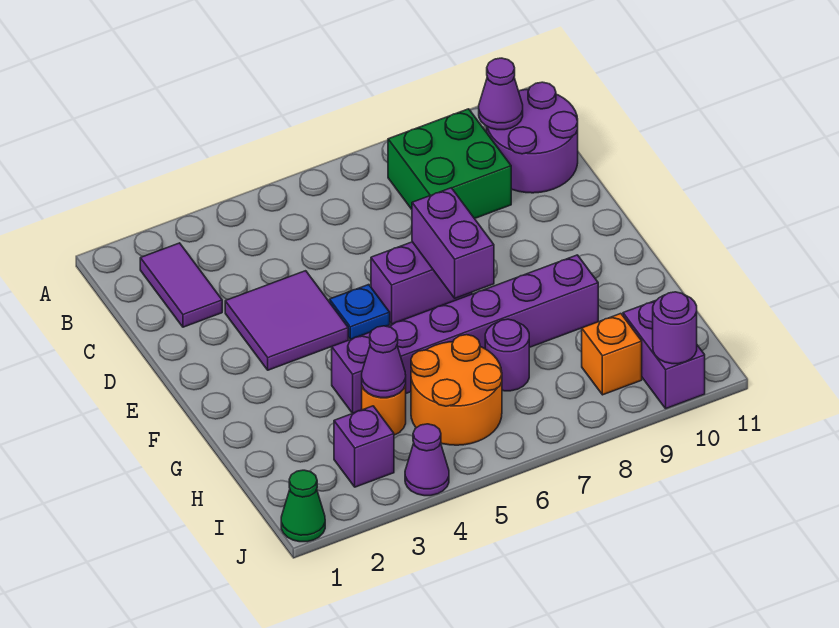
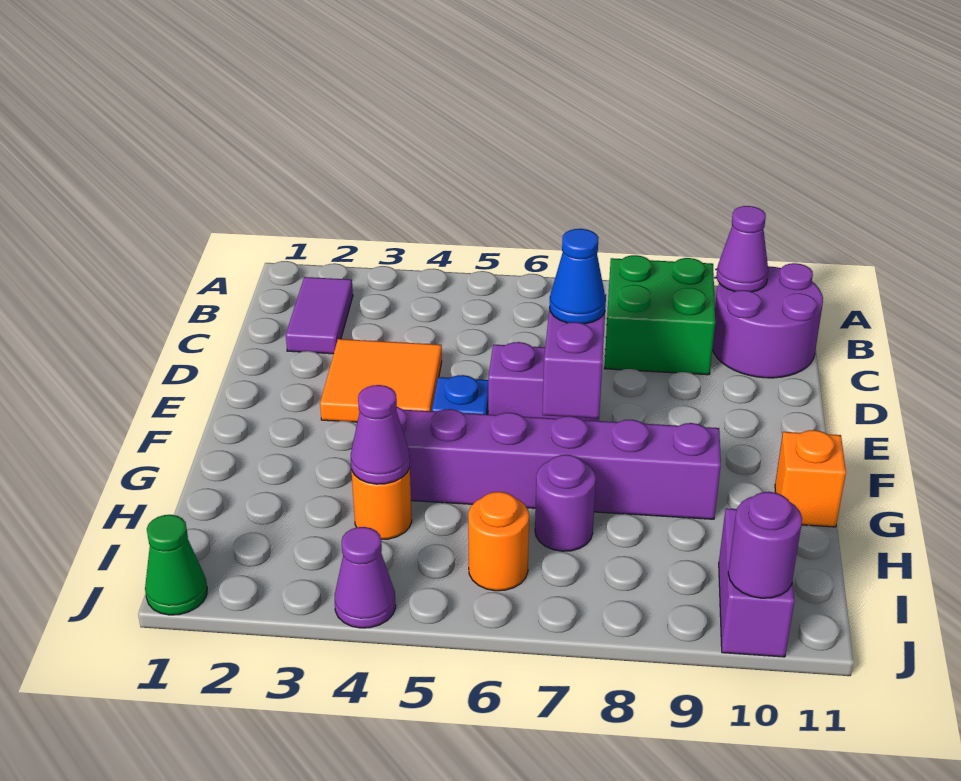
purple tile D3:E4 level 1 -> orange tile D3:E4 level 1
none -> blue cone E7 level 3
orange round brick H5:I6 level 1 -> orange round brick I6 level 1
purple brick I3 level 1 -> none
orange brick I9 level 1 -> orange brick G11 level 1

